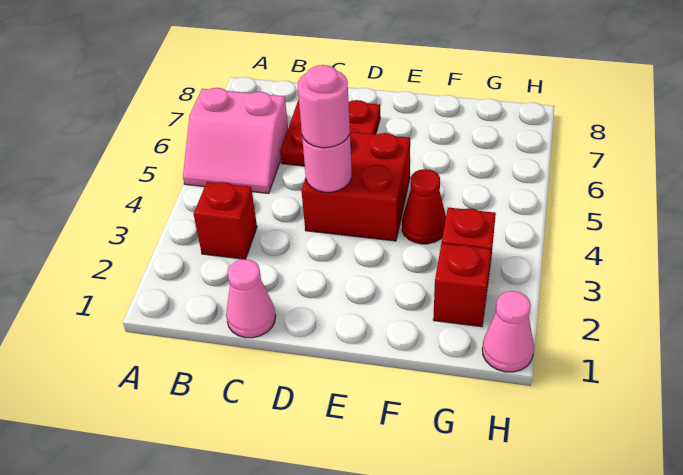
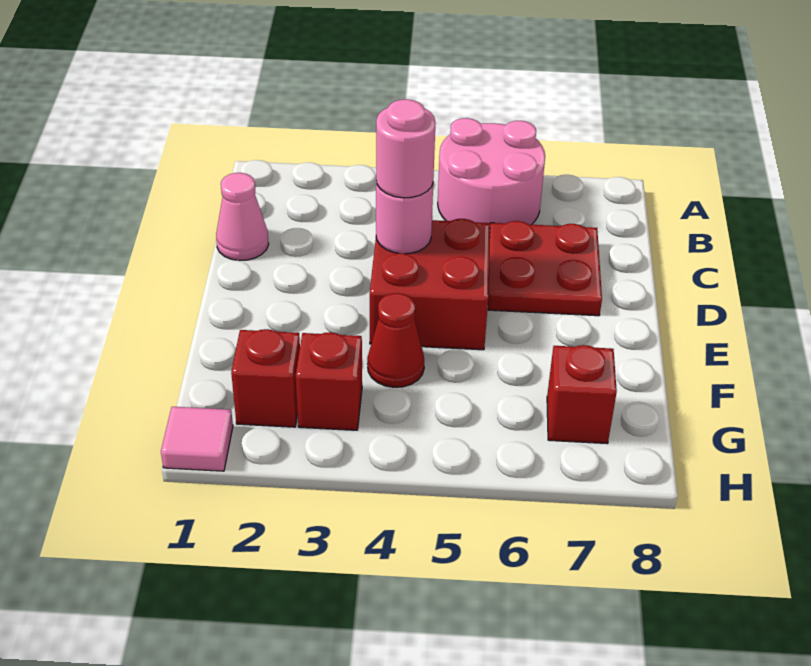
pink slope A5:B6 level 1 top 6 -> pink round brick A5:B6 level 1
red brick B3 level 1 -> red brick G7 level 1
pink cone H1 level 1 -> pink tile H1 level 1

